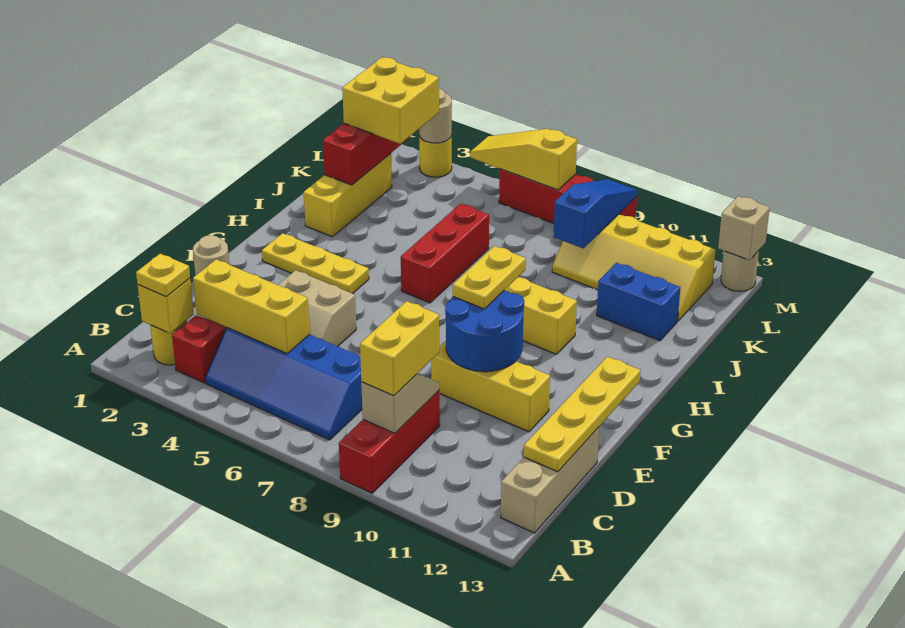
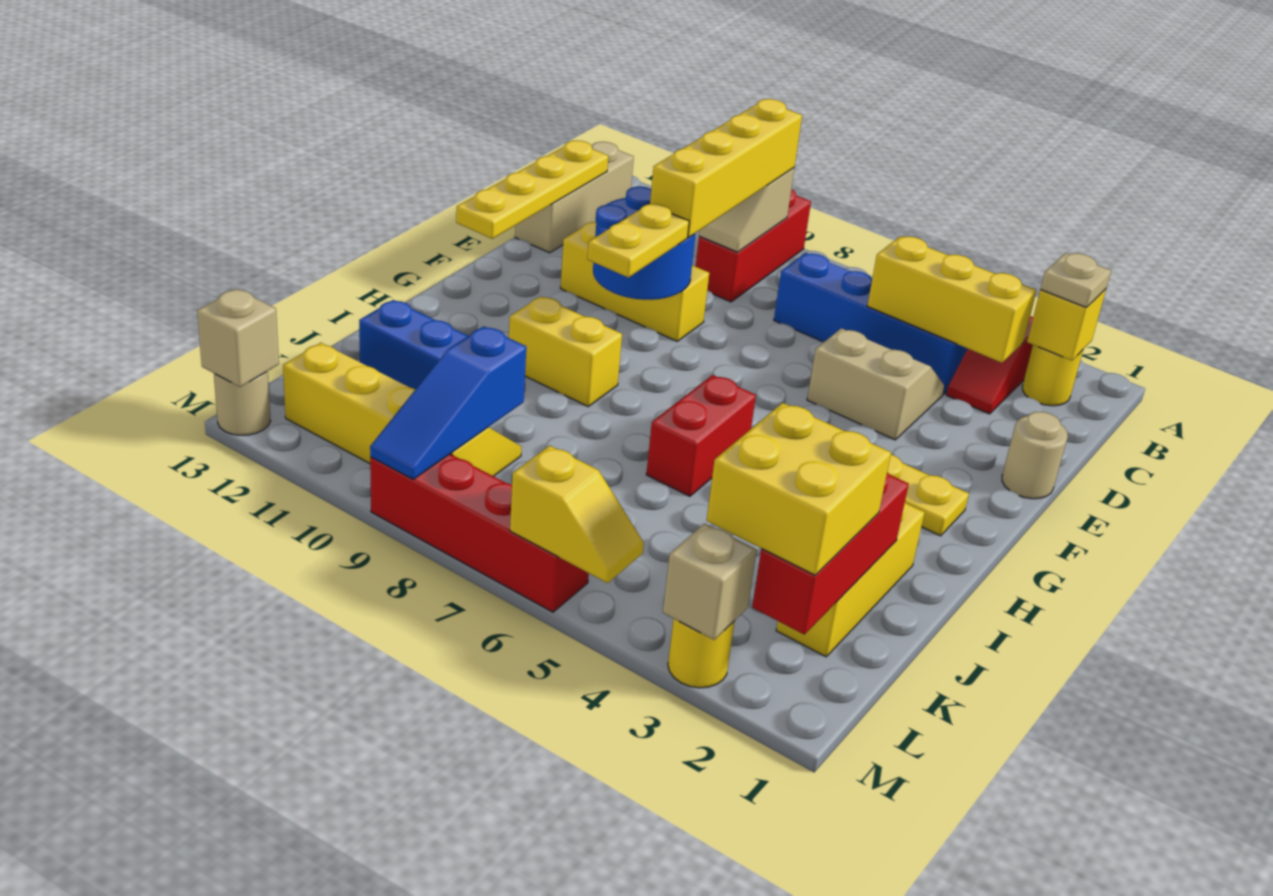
yellow plate B2 level 3 -> tan plate B2 level 3
yellow brick B9:C9 level 3 -> yellow brick B9:E9 level 3
red brick H6:J6 level 1 -> red brick H6:I6 level 1
tan round brick M3 level 2 -> tan brick M3 level 2
yellow slope M5:M7 level 2 top 7 -> yellow slope M5:M6 level 2 top 6

